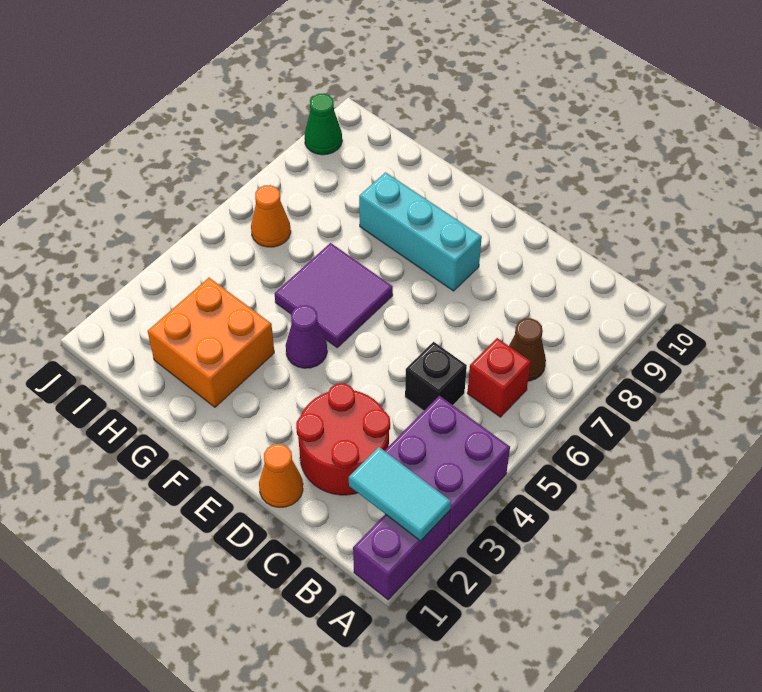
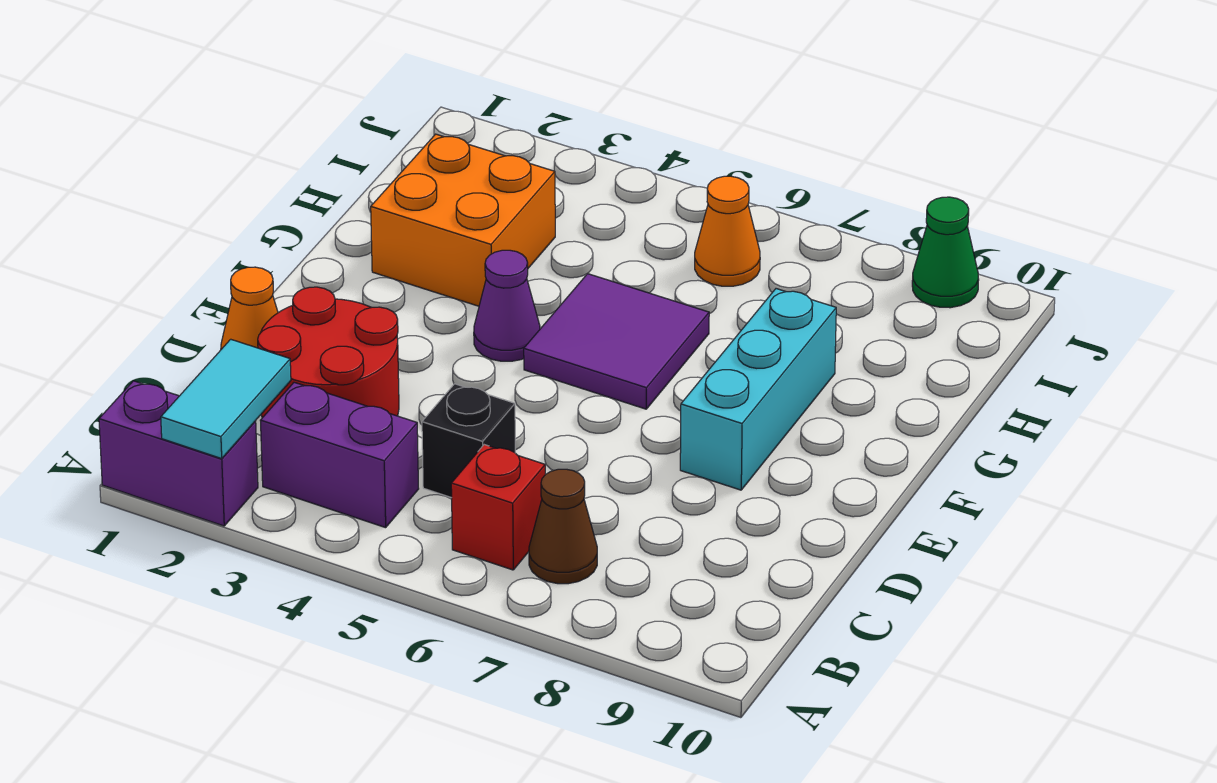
purple brick A3:B4 level 1 -> purple brick B3:B4 level 1

